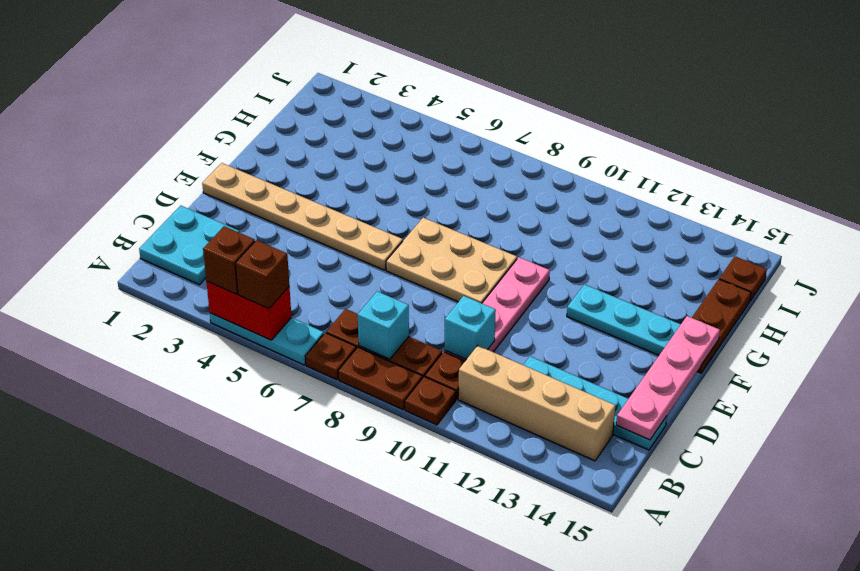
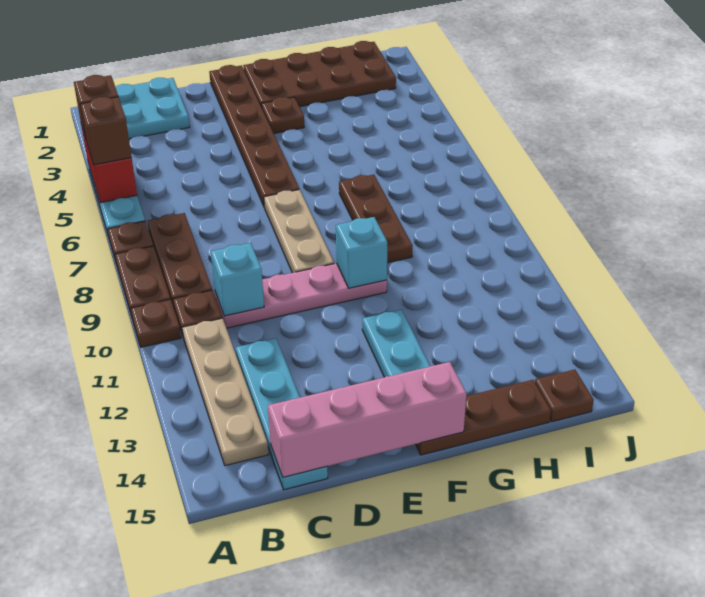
cyan brick B8 level 2 -> cyan brick F10 level 2
tan brick B11:B14 level 1 -> tan plate B11:B14 level 1
pink plate C15:F15 level 2 -> pink brick C15:F15 level 2
tan plate E1:E6 level 1 -> brown plate E1:E6 level 1
tan plate E7:F9 level 1 -> tan plate E7:E9 level 1
none -> brown plate F1:I2 level 1
none -> brown plate F3 level 1
none -> brown plate G7:G9 level 1

